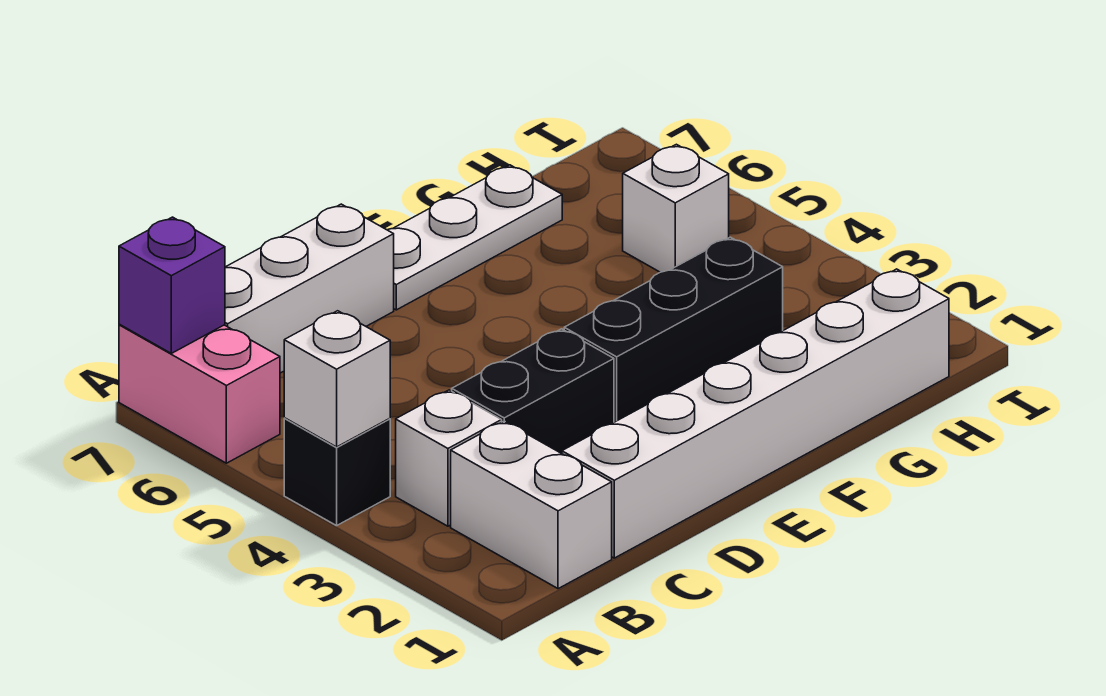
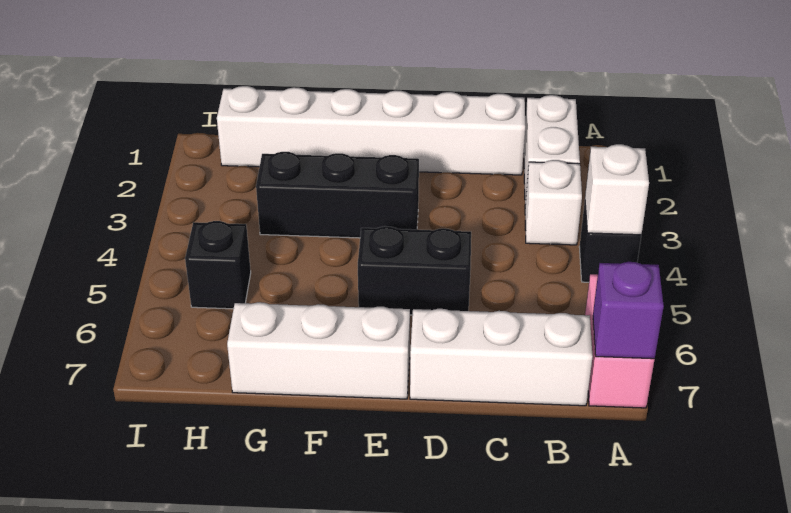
black brick C3:D3 level 1 -> black brick D5:E5 level 1
white plate E7:G7 level 1 -> white brick E7:G7 level 1
white brick H5 level 1 -> black brick H5 level 1

